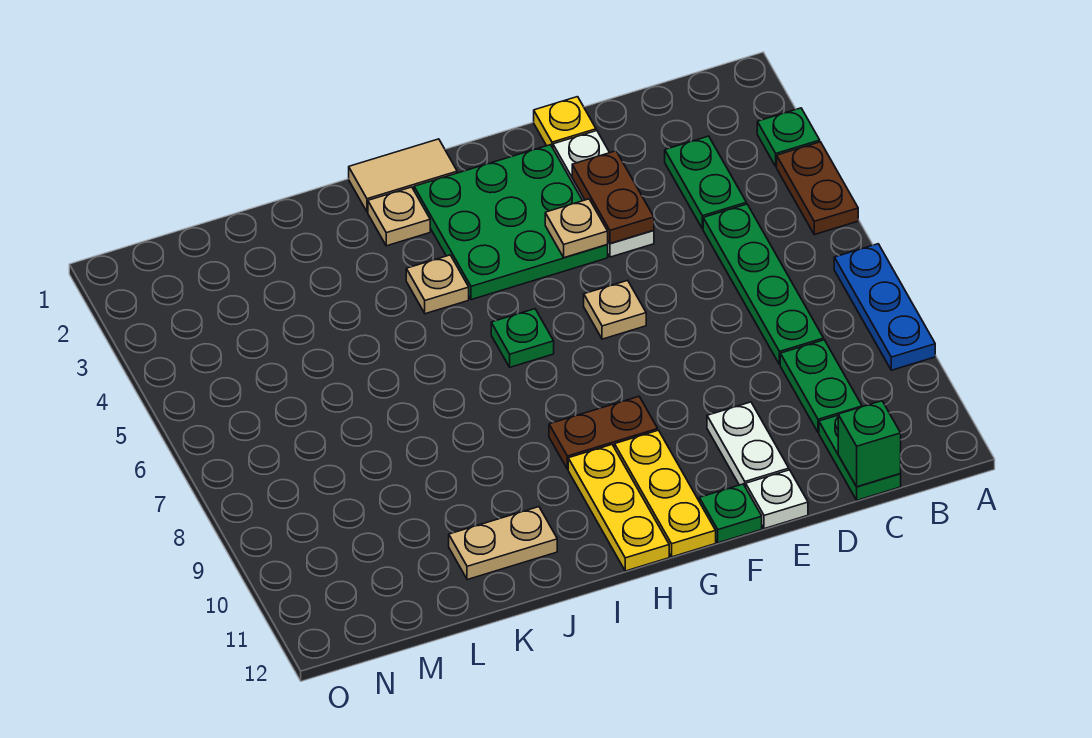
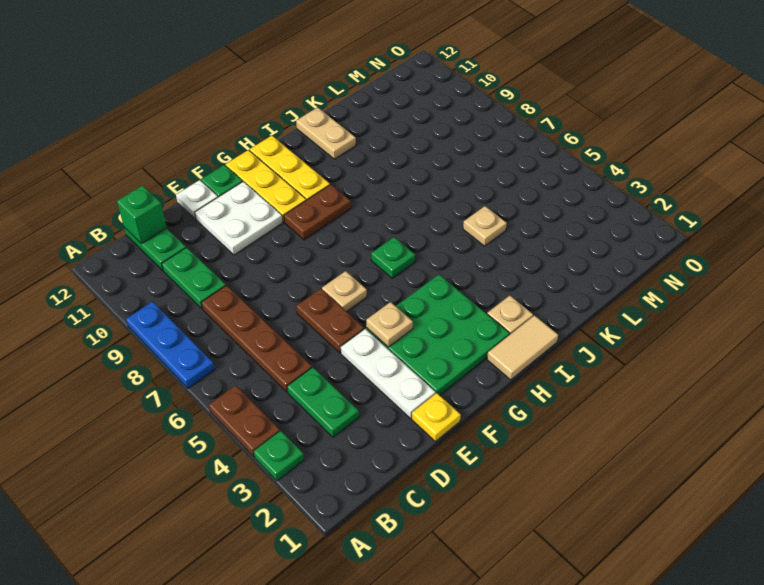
green plate C5:C8 level 1 -> brown plate C5:C8 level 1
brown plate E3:E4 level 2 -> brown plate E5:E6 level 1
white plate E10:E11 level 1 -> white plate E10:F11 level 1
tan plate I4 level 1 -> tan plate K5 level 1
tan plate J11:K11 level 1 -> tan plate J11:J12 level 1

